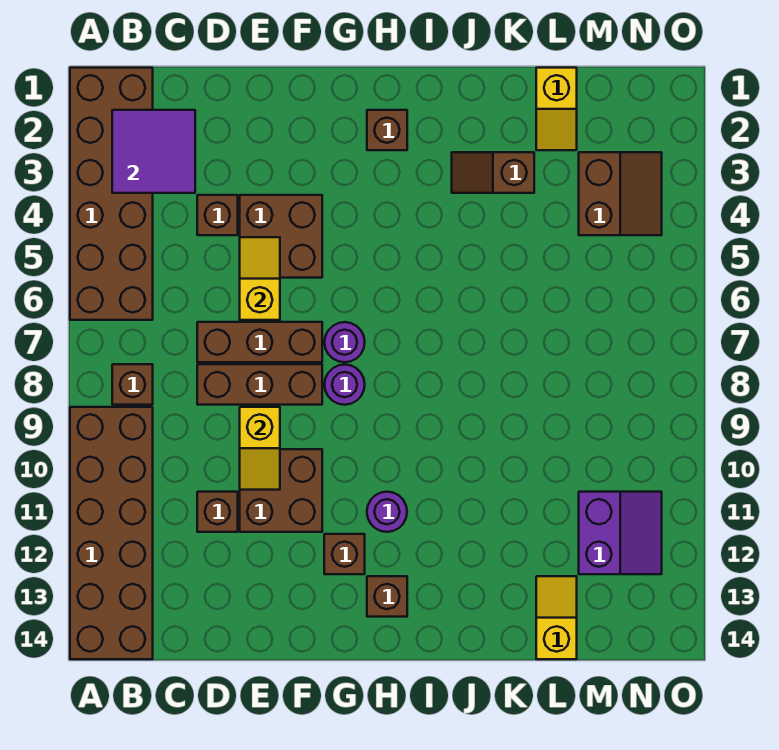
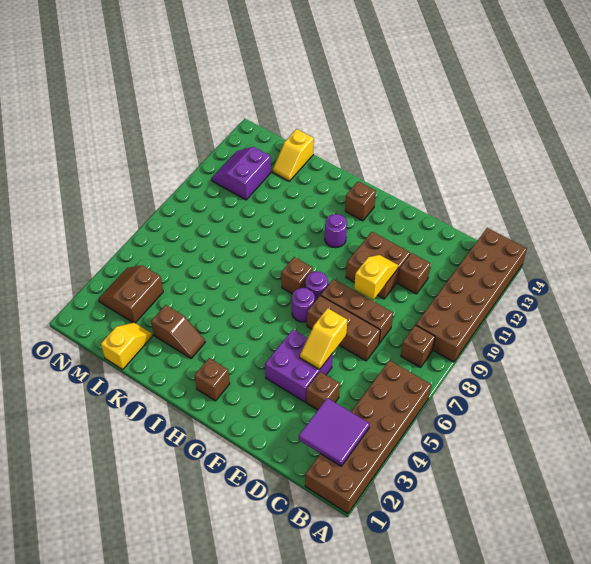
brown brick E4:F5 level 1 -> purple brick E4:F5 level 1
brown brick G12 level 1 -> brown brick H8 level 1

